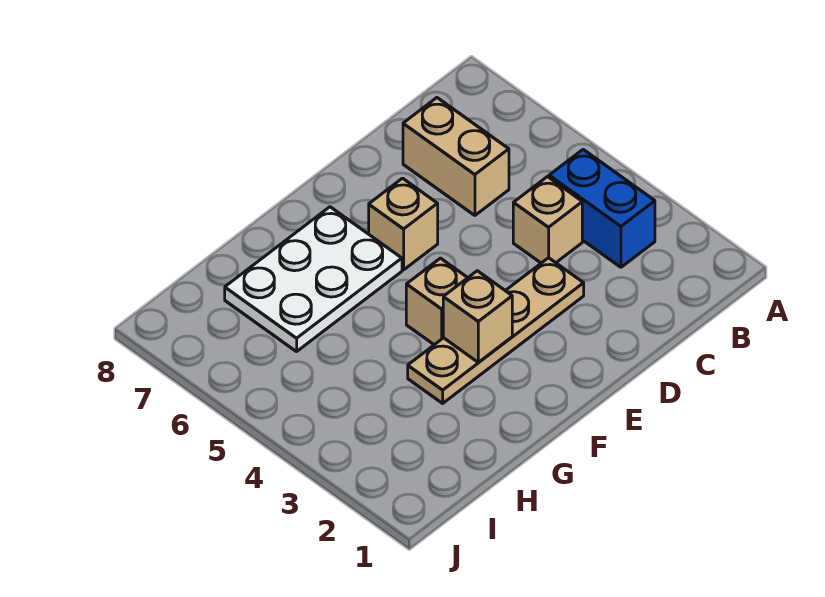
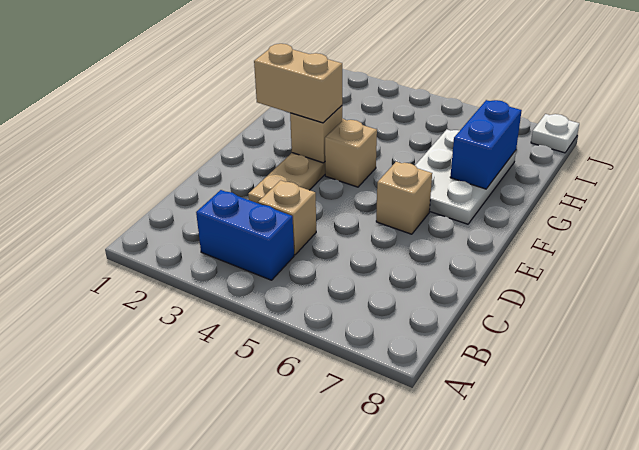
tan brick C6:C7 level 1 -> tan brick F2:F3 level 3
none -> blue brick G7:H7 level 2
none -> white plate J8 level 1

